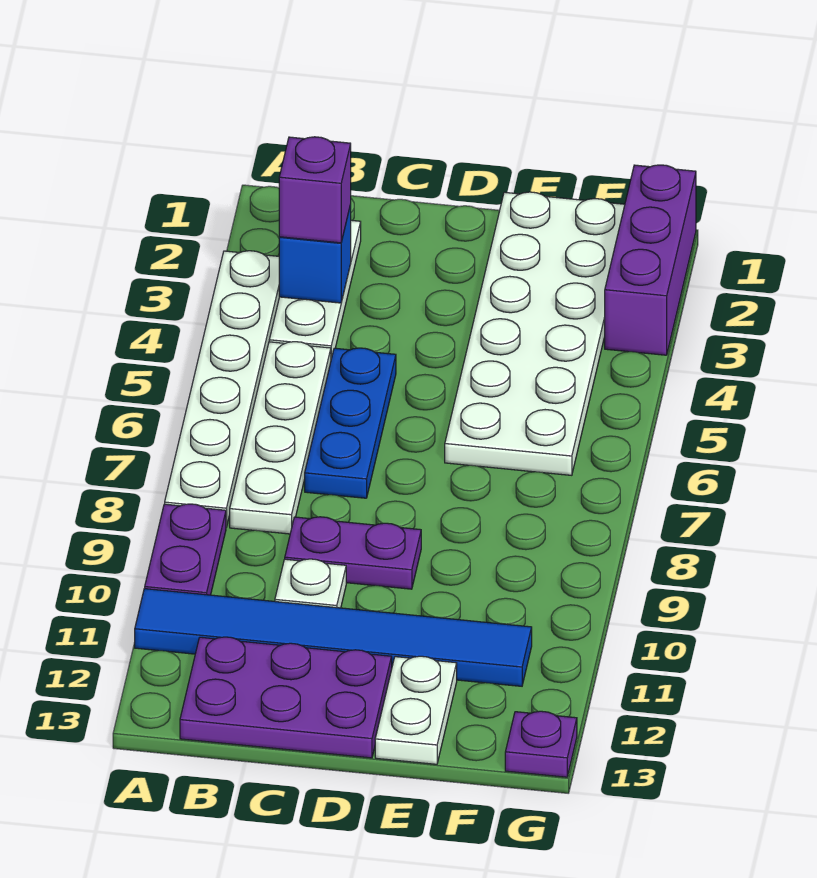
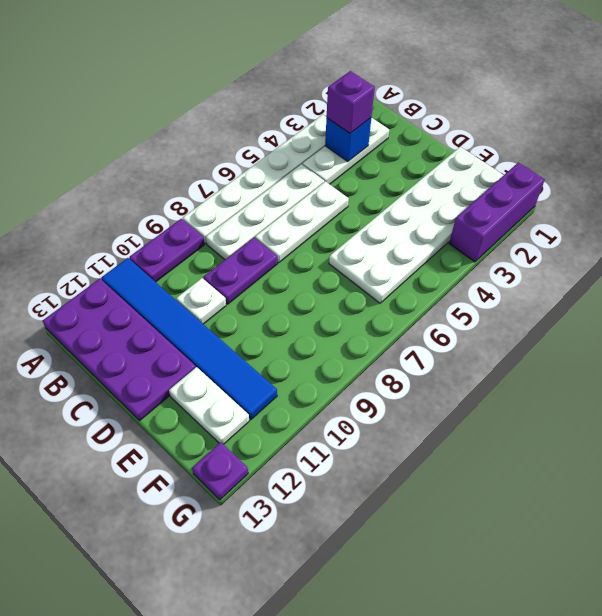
purple plate B12:D13 level 1 -> purple plate A12:D13 level 1
blue plate C5:C7 level 1 -> white plate C5:C7 level 1
purple plate C9:D9 level 1 -> purple plate C8:C9 level 1
white plate E12:E13 level 1 -> white plate E12:F12 level 1

